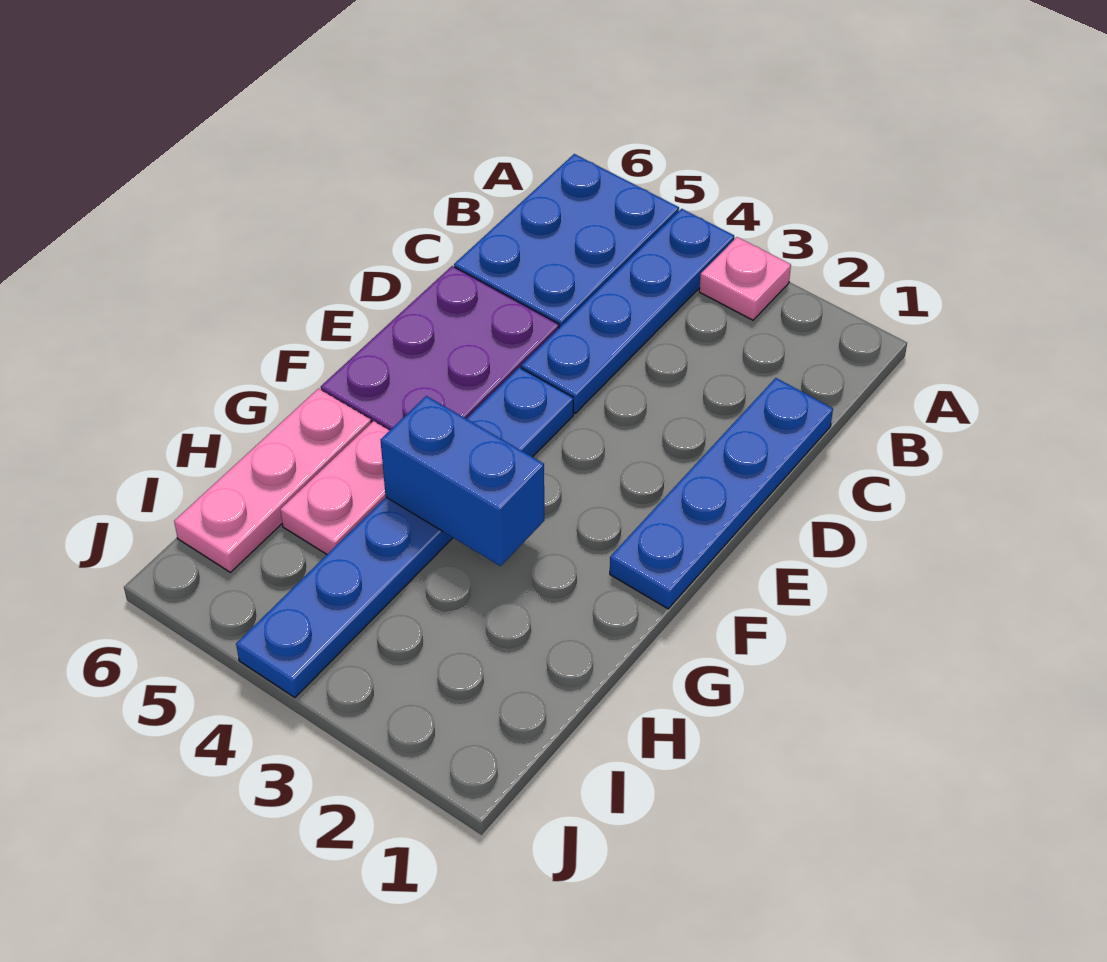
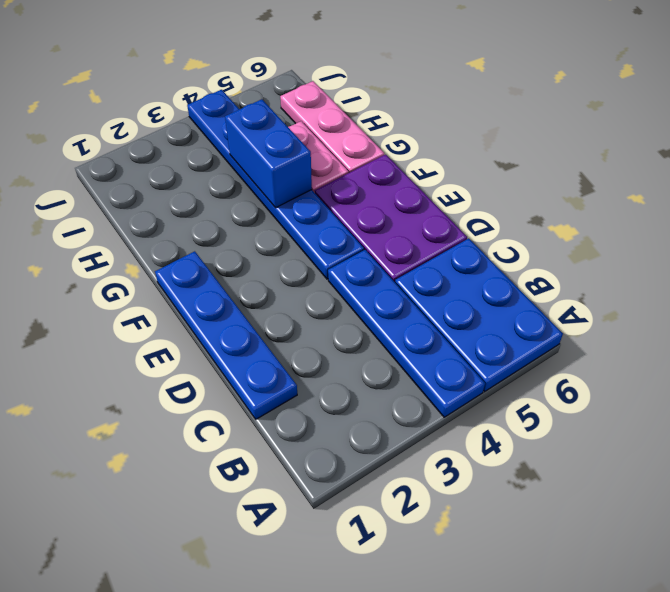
pink plate A3 level 1 -> none
blue brick G3:G4 level 2 -> blue brick G4:H4 level 2

